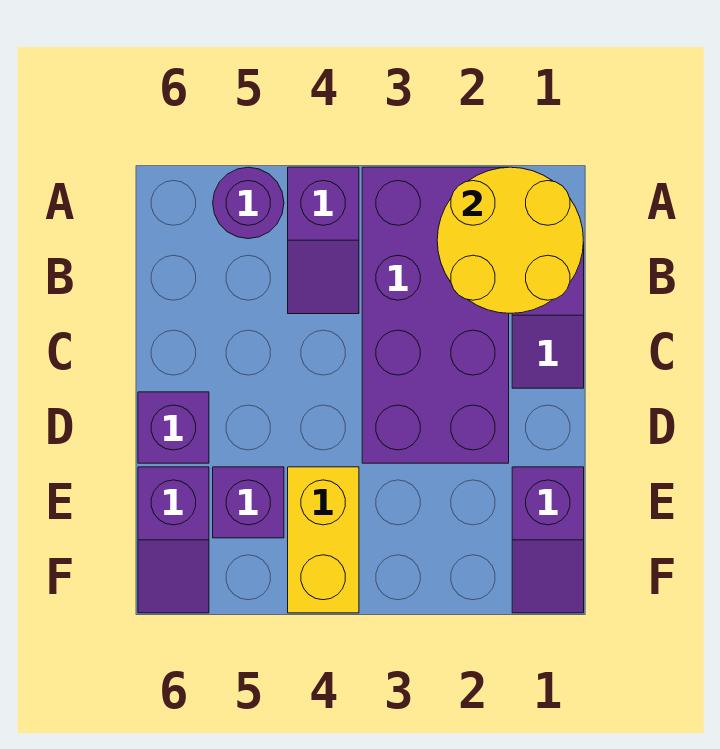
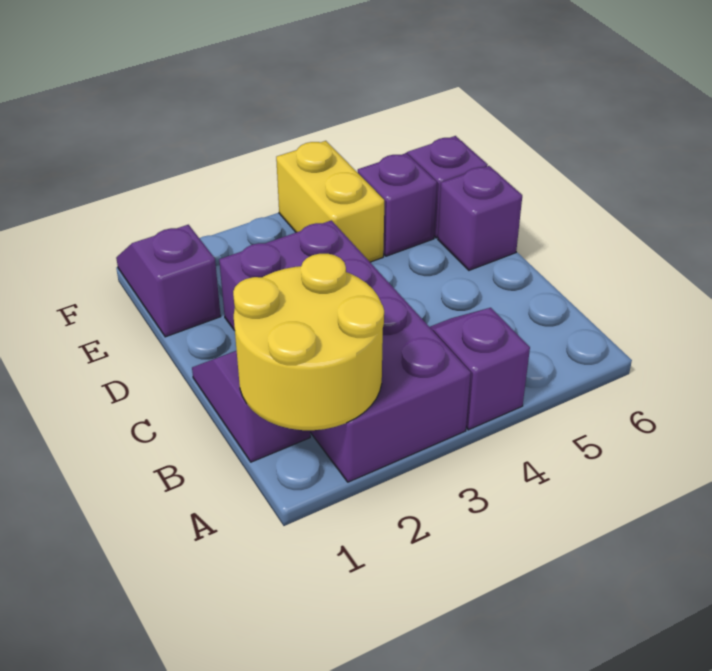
purple round brick A5 level 1 -> none

